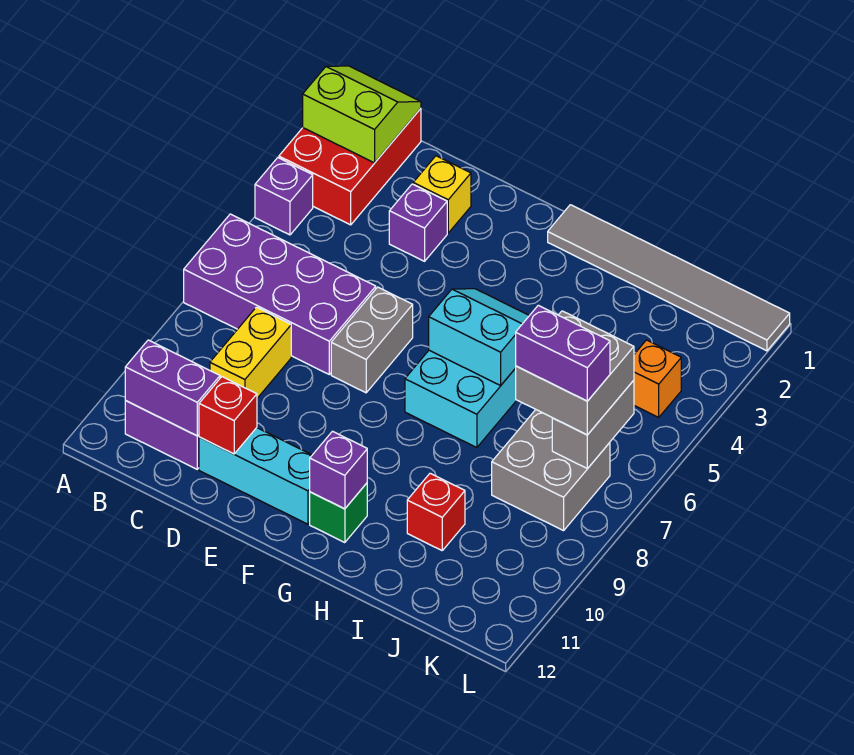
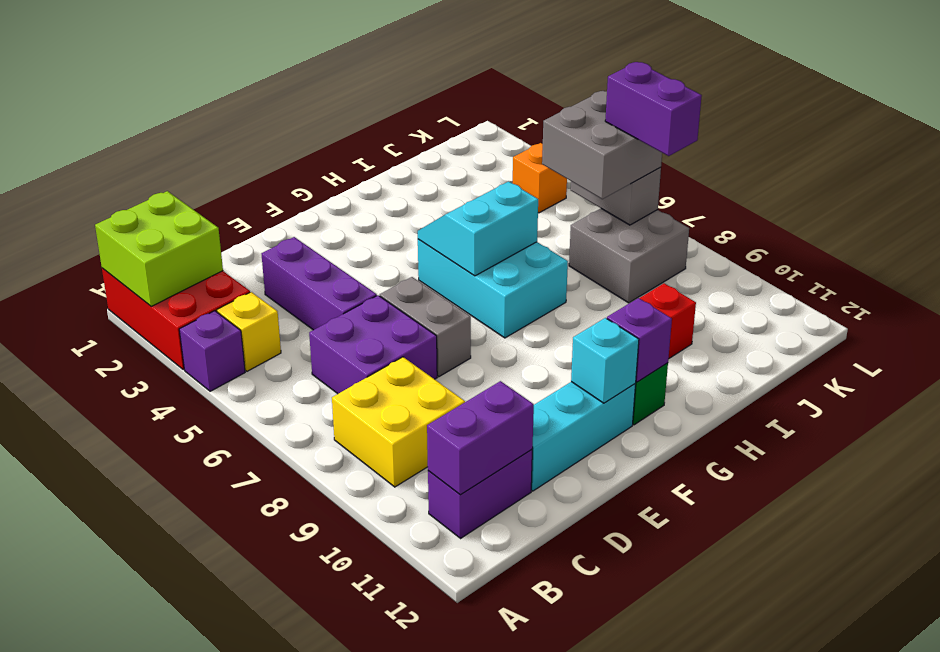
lime slope A1:B2 level 2 top 2 -> lime brick A1:B2 level 2
purple brick A6:D7 level 1 -> purple brick C6:D7 level 1
yellow brick C8:C9 level 1 -> yellow brick B8:C9 level 1
yellow brick D2 level 1 -> yellow brick B4 level 1
purple brick D3 level 1 -> purple brick D3:D5 level 1
red brick D11 level 2 -> none
none -> cyan brick F11 level 2
grey tile G1:L1 level 1 -> none
purple brick J7:K7 level 4 -> purple brick K7:K8 level 4

